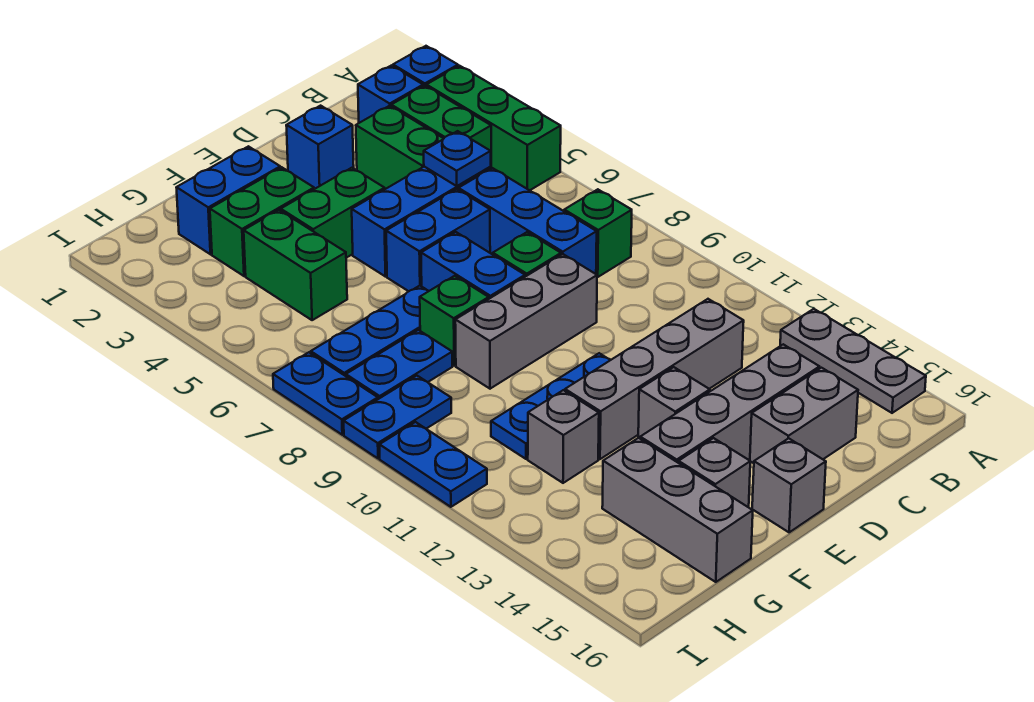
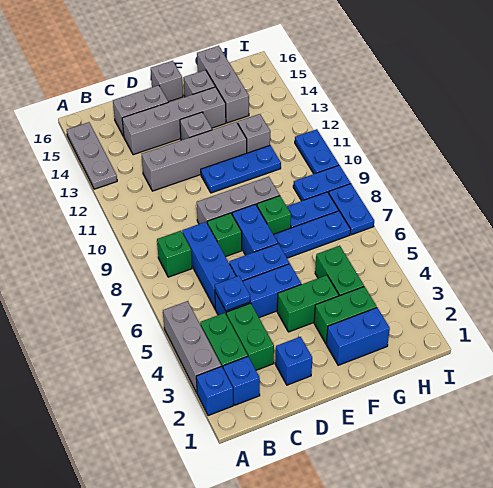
green brick A3:A5 level 1 -> grey brick A3:A5 level 1

